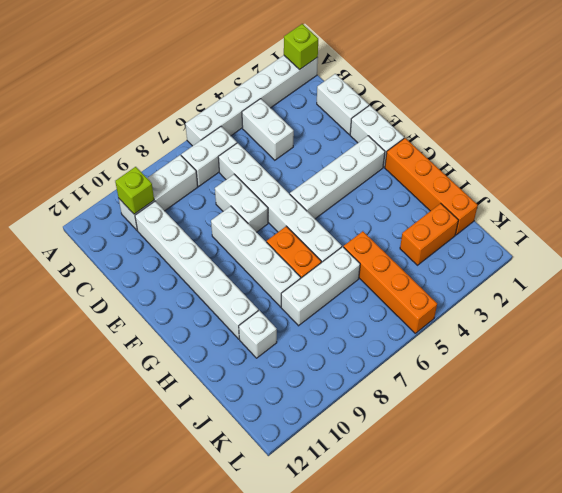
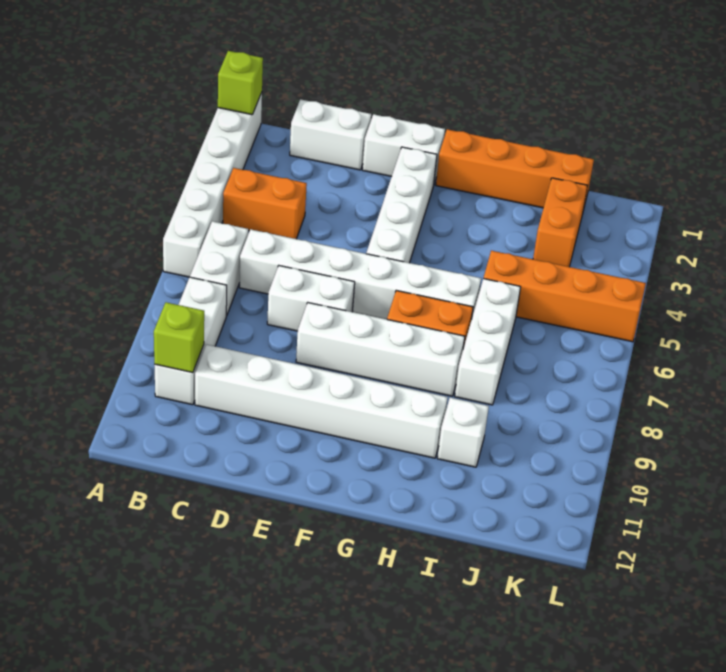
white brick B4:C4 level 1 -> orange brick B4:C4 level 1

